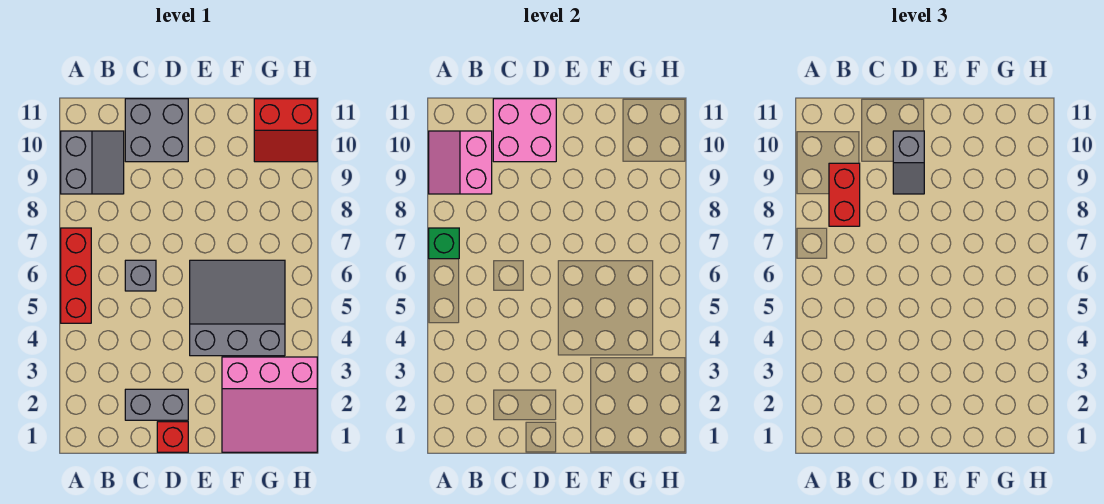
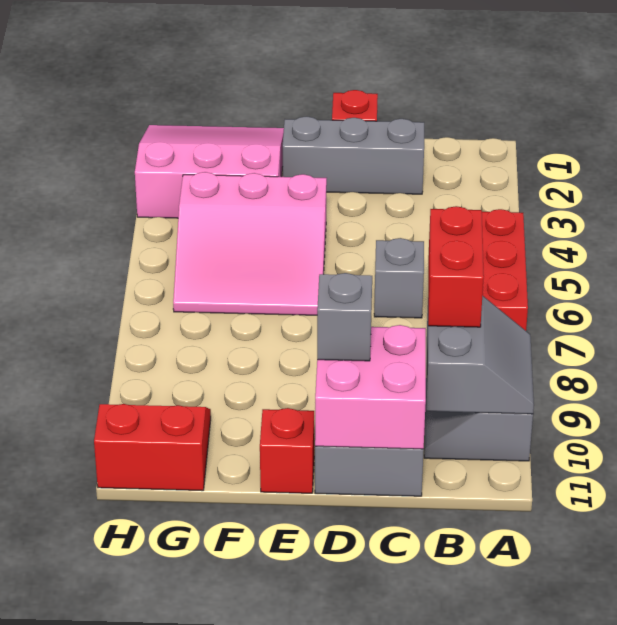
green brick A7 level 2 -> none
pink slope A9:B10 level 2 top B -> grey slope A9:B10 level 2 top B
grey brick C2:D2 level 1 -> grey brick C2:E2 level 1
grey slope E4:G6 level 1 top 4 -> pink slope E4:G6 level 1 top 4
none -> red brick E11 level 1

